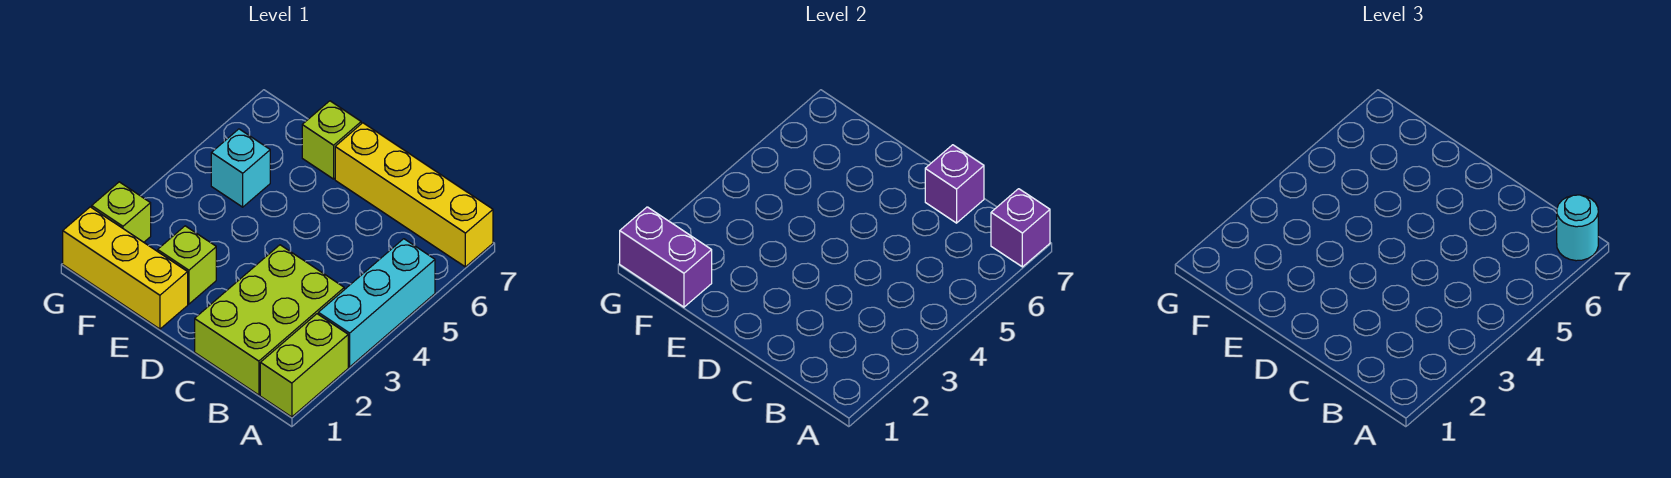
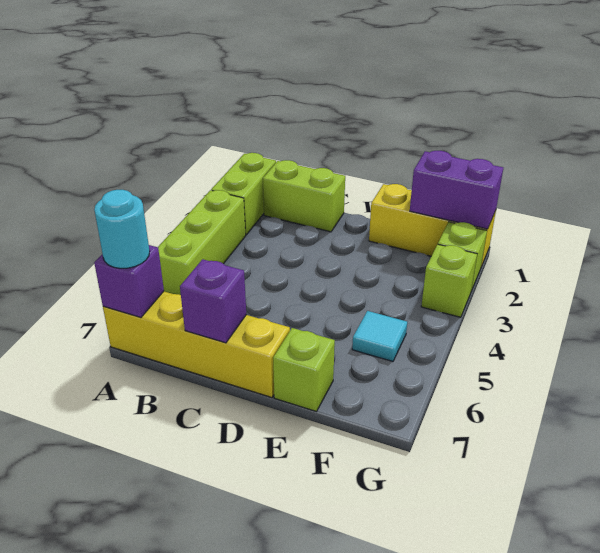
cyan brick A3:A5 level 1 -> lime brick A3:A5 level 1
lime brick B1:C3 level 1 -> lime brick B1:C1 level 1
lime brick E2 level 1 -> lime brick G3 level 1
cyan brick F5 level 1 -> cyan tile F5 level 1

